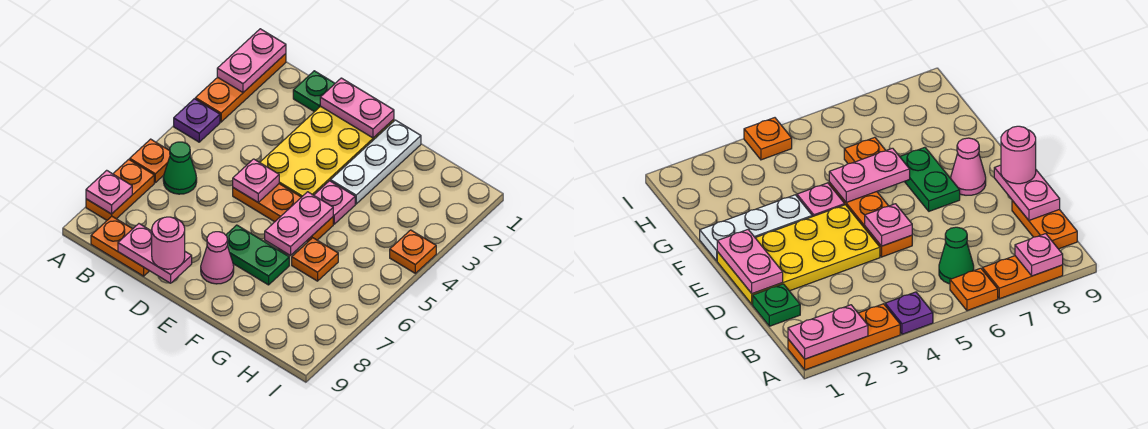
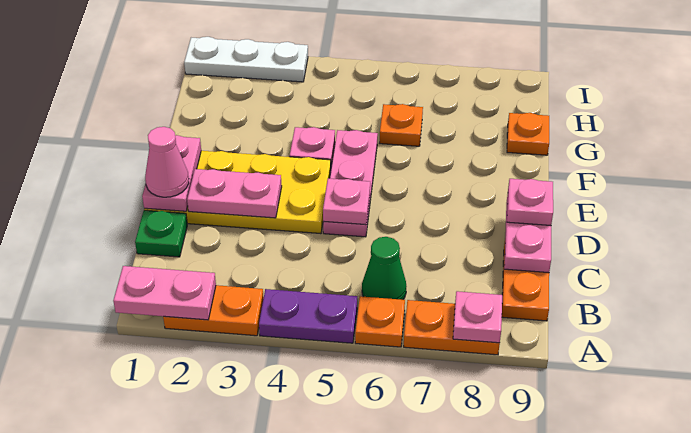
orange plate A1:A3 level 1 -> orange plate A2:A3 level 1
purple plate A4 level 1 -> purple plate A4:A5 level 1
orange plate D5:F5 level 1 -> pink plate D5:F5 level 1
pink round brick D9 level 3 -> pink plate D9 level 3
green plate E7:F7 level 1 -> none
pink cone E8 level 1 -> pink cone D1 level 3
white plate F1:F3 level 1 -> white plate I1:I3 level 1
pink plate F5:F6 level 2 -> pink plate D2:D3 level 2
orange plate I4 level 1 -> orange plate G9 level 1

